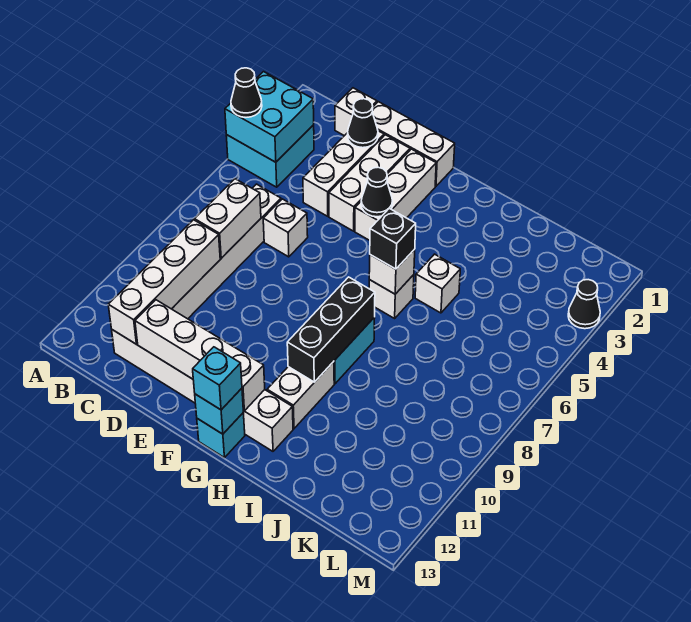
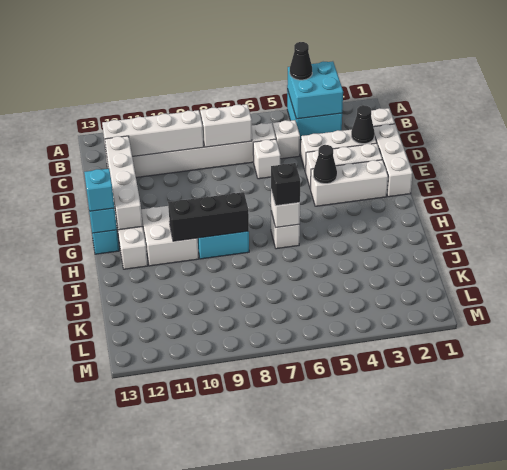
white brick H10:H11 level 1 -> white brick G10:H11 level 1
white brick I5 level 1 -> white brick C5 level 1
black cone M3 level 1 -> none

